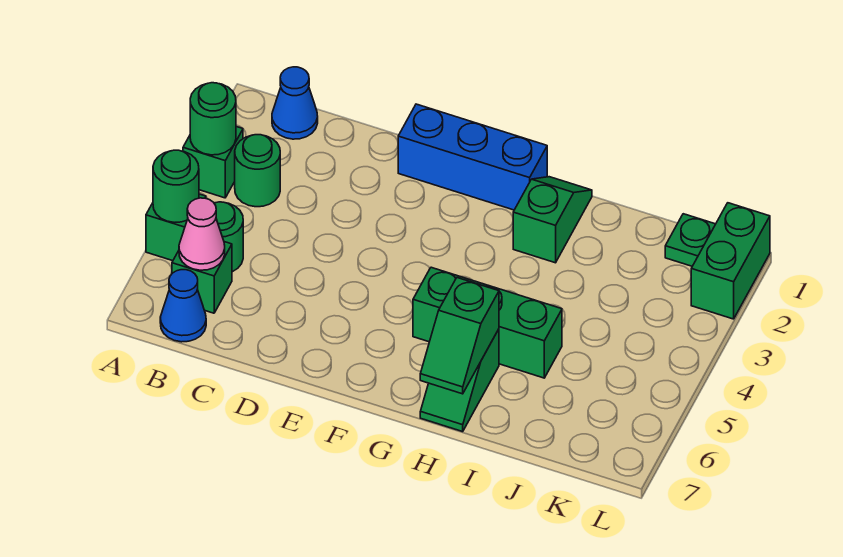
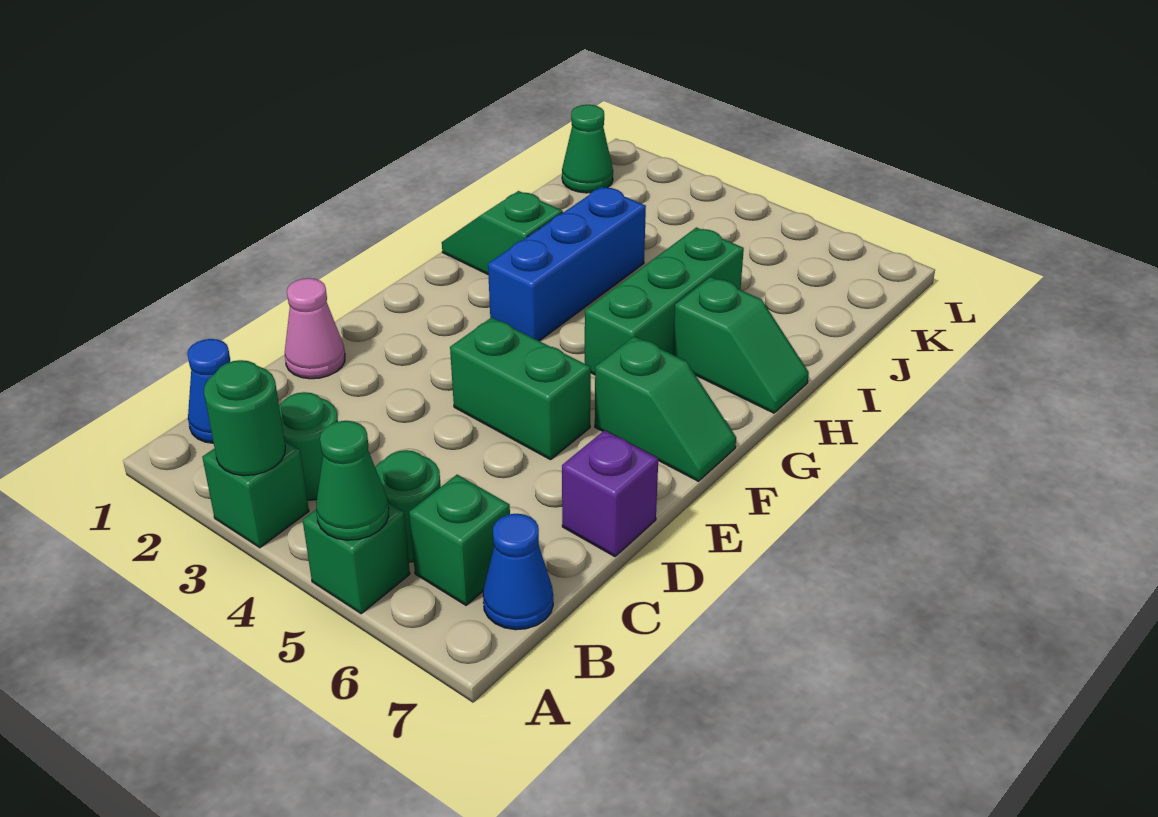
green round brick A5 level 2 -> green cone A5 level 2
pink cone B6 level 2 -> pink cone D1 level 1
none -> purple brick D7 level 1
blue brick E1:G1 level 1 -> blue brick G3:I3 level 1
green slope H6:H7 level 2 top 6 -> green slope F6:F7 level 1 top 6
green plate K1 level 1 -> green cone K1 level 1
green brick L1:L2 level 1 -> green brick E4:E5 level 1

